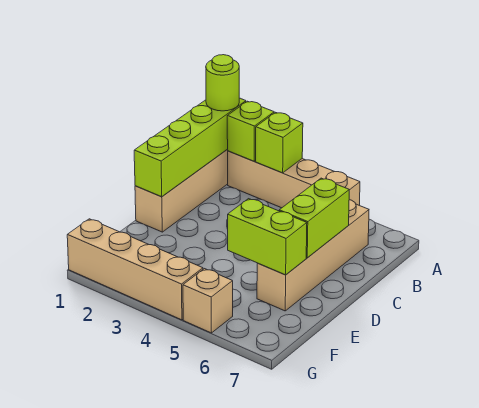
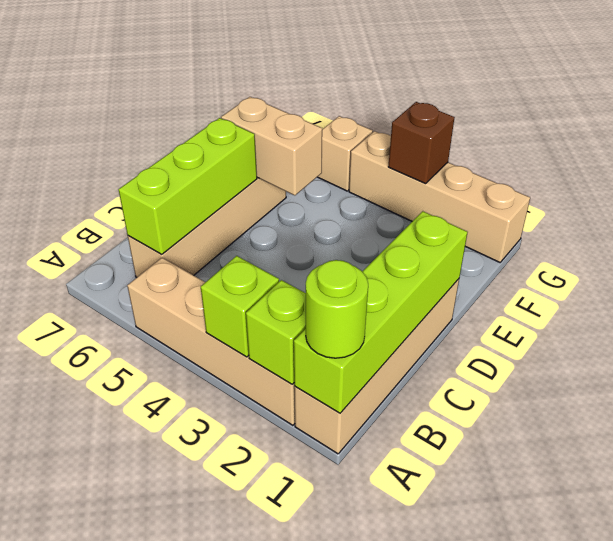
lime brick C6:D6 level 2 -> lime brick B6:D6 level 2
lime brick E5:E6 level 2 -> tan brick E5:E6 level 2
none -> brown brick G3 level 2

